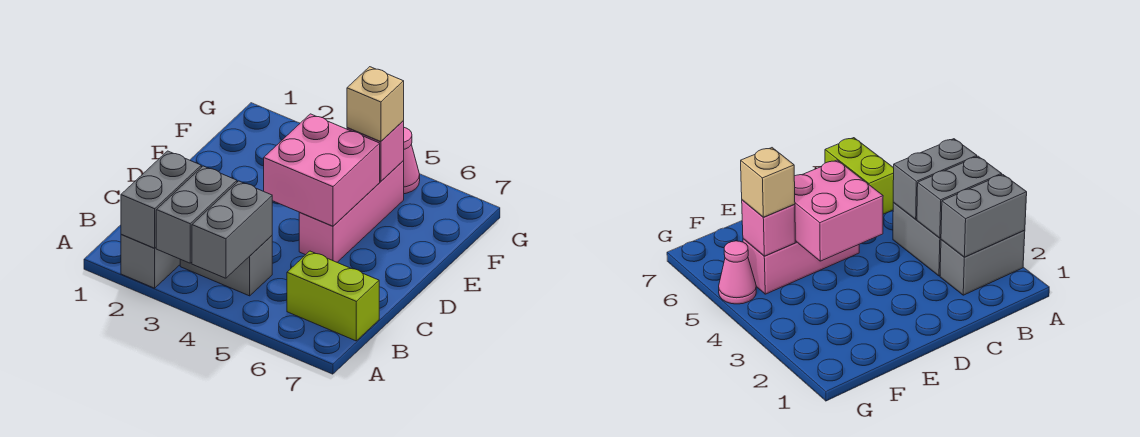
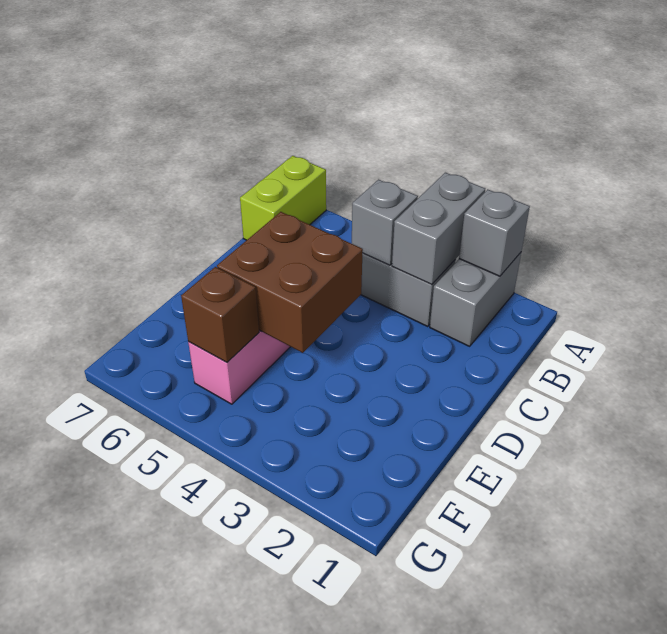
grey brick A2:B2 level 2 -> grey brick A2 level 2
grey brick A4:B4 level 2 -> grey brick B4 level 2
lime brick B6:B7 level 1 -> lime brick A7:B7 level 1
pink brick D4:E5 level 2 -> brown brick D4:E5 level 2
pink brick F5 level 2 -> brown brick F5 level 2
tan brick F5 level 3 -> none
pink cone G5 level 1 -> none

